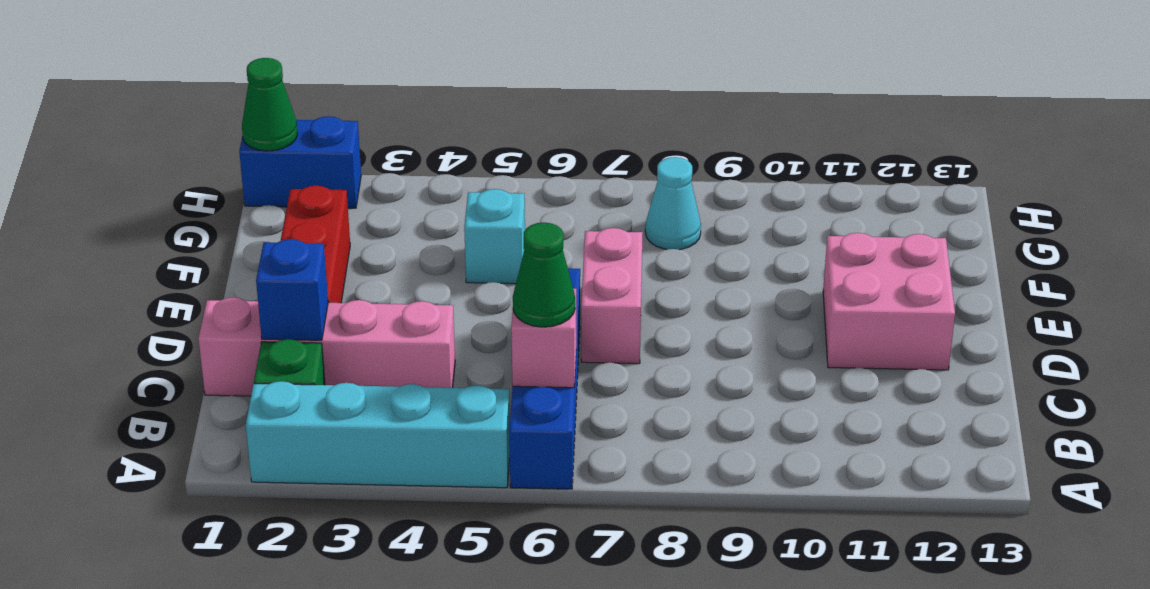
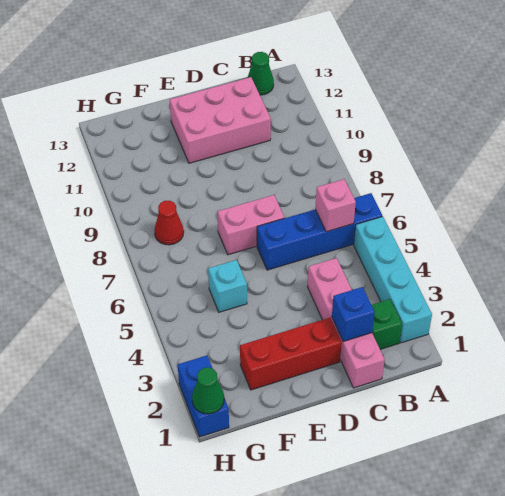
green cone B6 level 3 -> green cone B13 level 1
pink brick D11:E12 level 1 -> pink brick C11:E12 level 1
cyan cone G8 level 1 -> red cone G8 level 1

